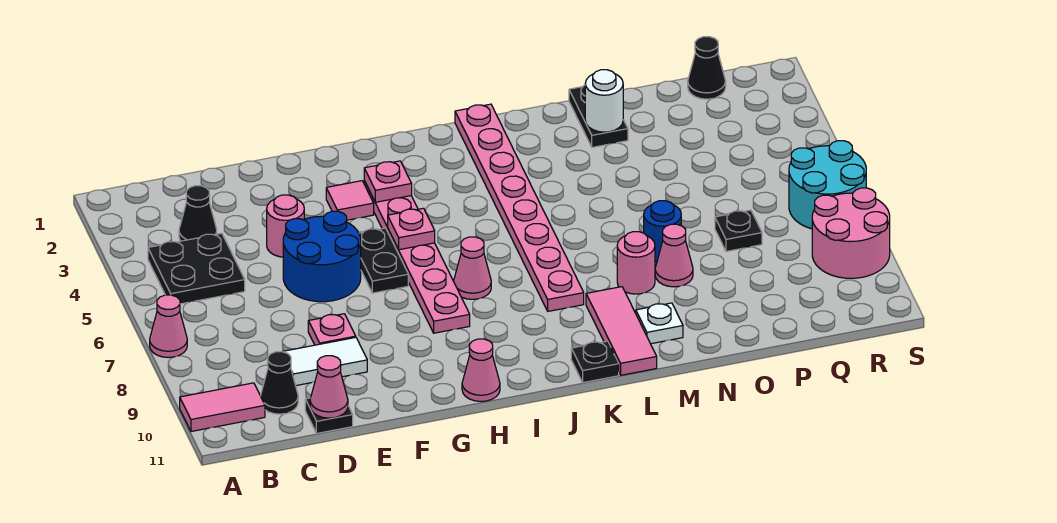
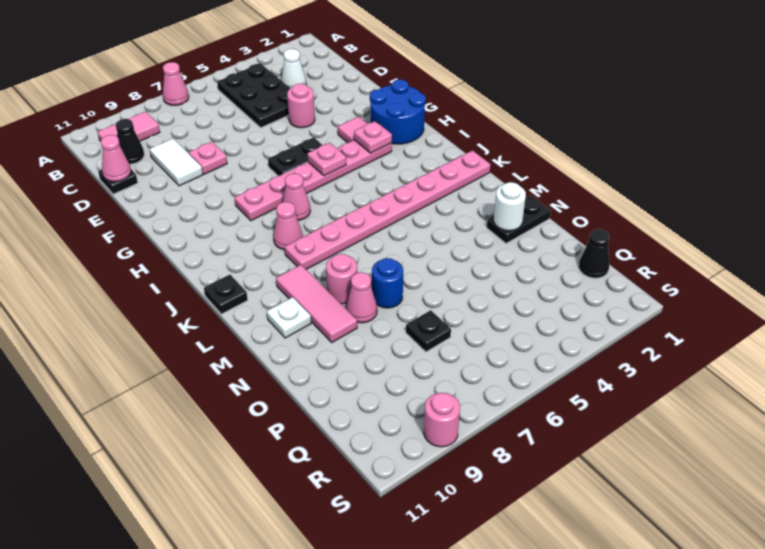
pink tile A10:B10 level 1 -> pink tile B9:B10 level 1
black plate B4:C5 level 1 -> black plate B4:D5 level 1
black cone C3 level 1 -> white cone C3 level 1
blue round brick E5:F6 level 1 -> blue round brick G1:H2 level 1
pink cone H11 level 1 -> pink cone J8 level 1
pink tile L9:L11 level 1 -> pink tile L9:N9 level 1
cyan round brick R6:S7 level 1 -> none
pink round brick R8:S9 level 1 -> pink round brick S9 level 1

